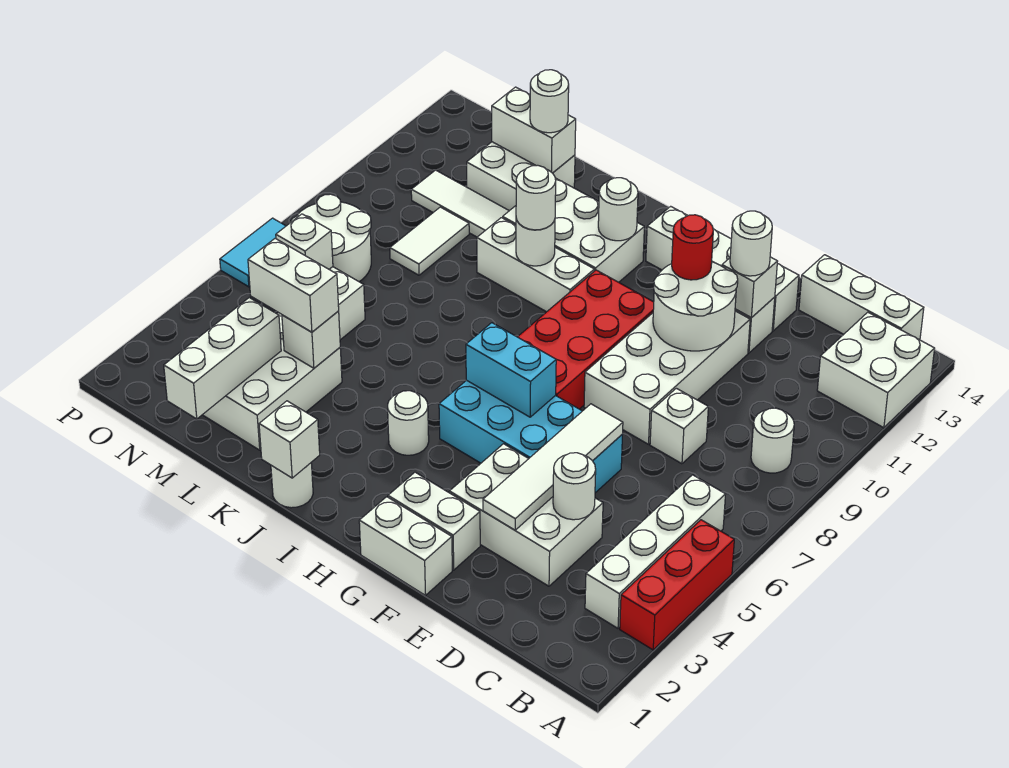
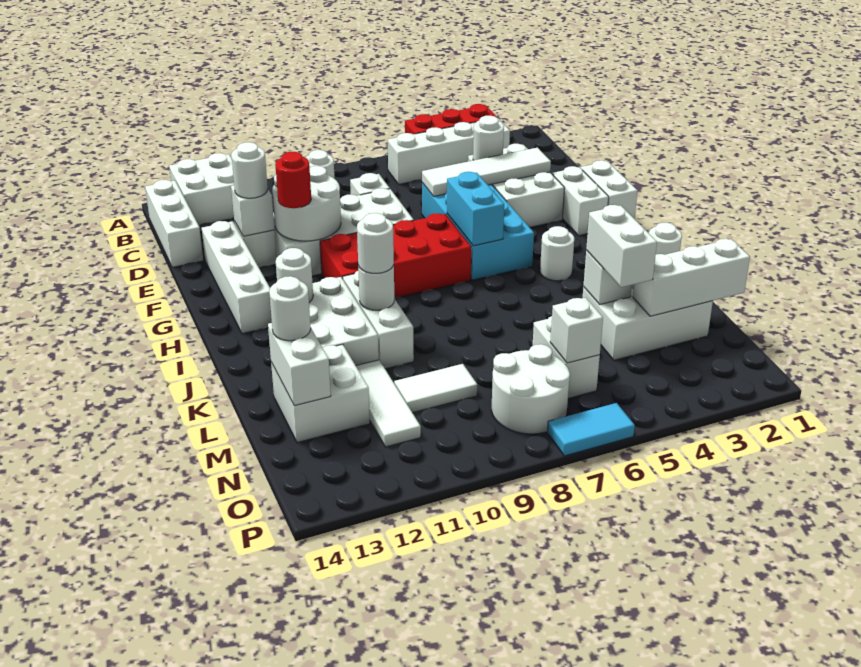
white brick J1 level 2 -> none

